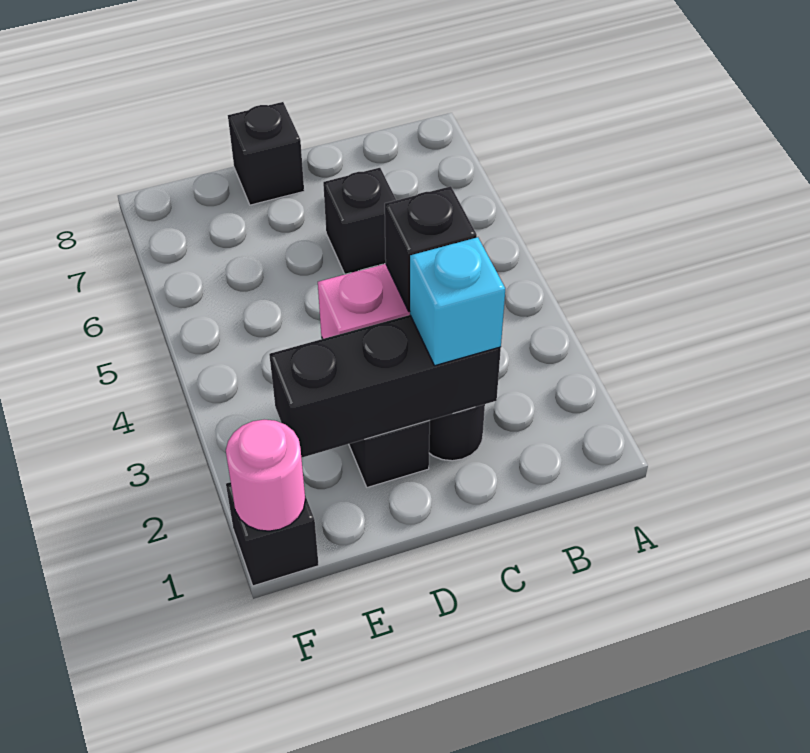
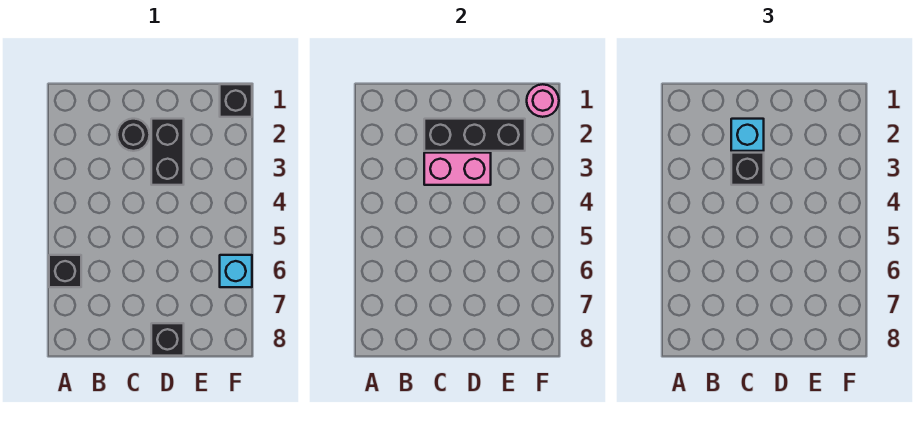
black brick C6 level 1 -> black brick A6 level 1
none -> cyan brick F6 level 1

